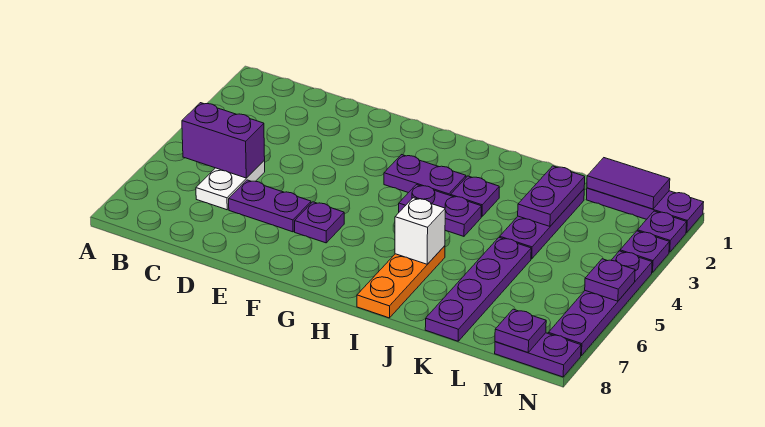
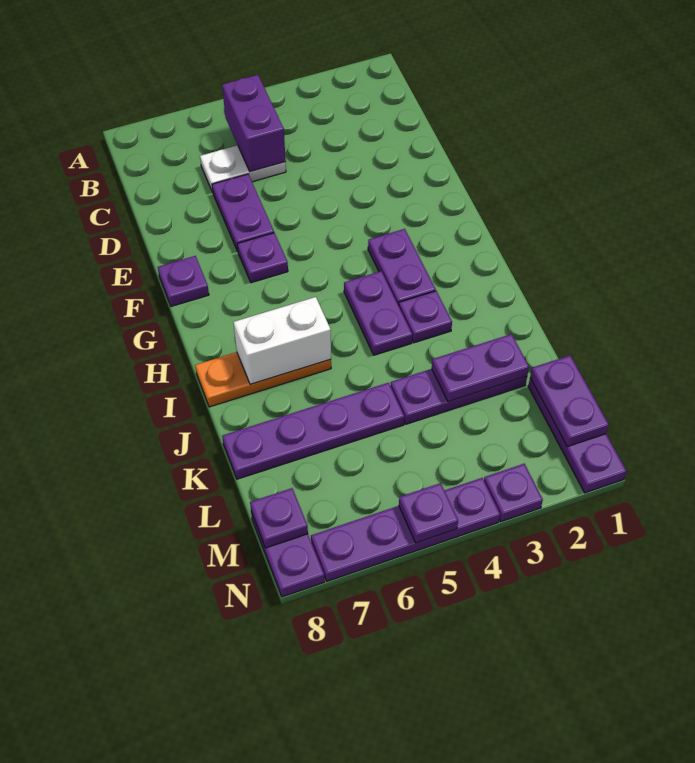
white brick I6 level 2 -> white brick I6:I7 level 2
purple tile L1:M1 level 2 -> purple plate L1:M1 level 2
purple plate N2 level 1 -> purple plate F8 level 1

